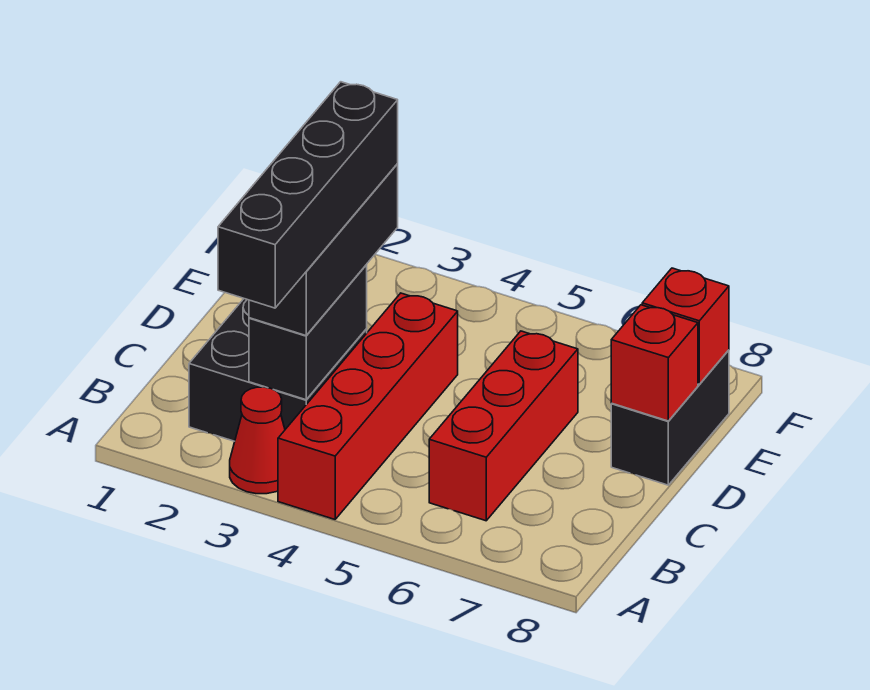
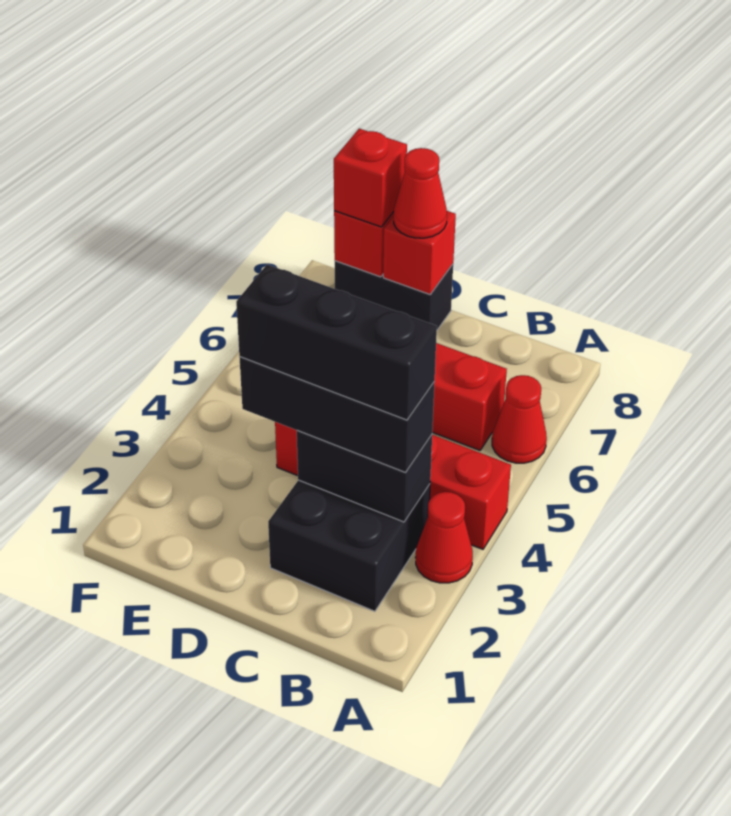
black brick A3:D3 level 4 -> black brick B3:D3 level 4
none -> red cone A6 level 1
none -> red cone D8 level 3
none -> red brick E8 level 3

